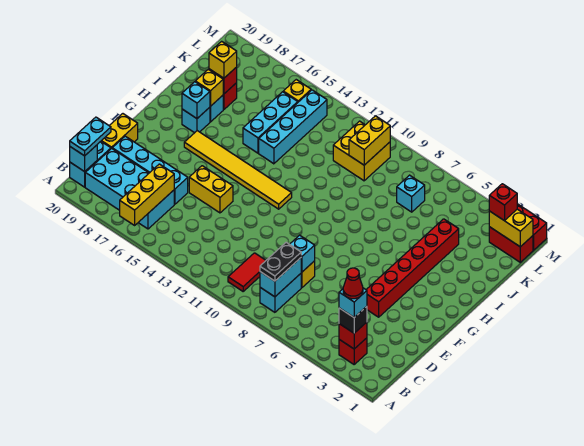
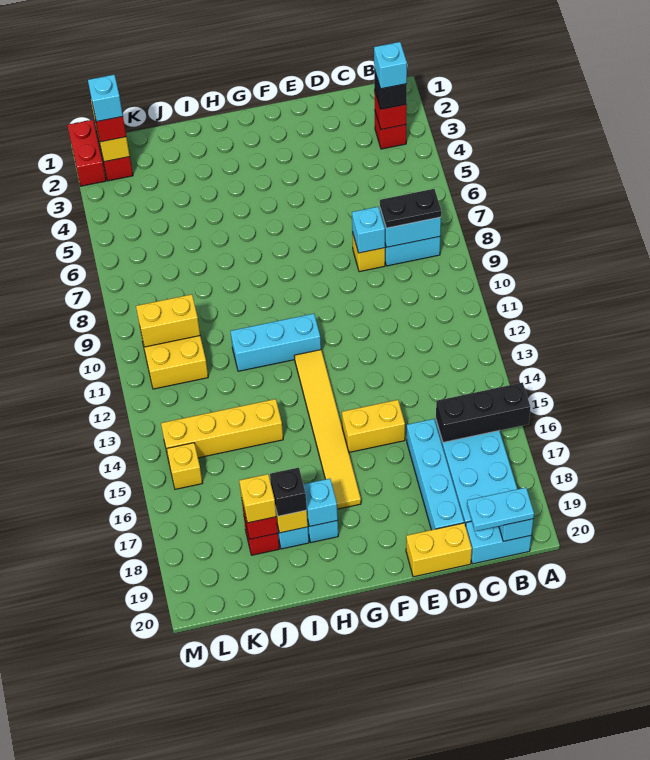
yellow brick A16:C16 level 2 -> black brick A16:C16 level 2
red cone B3 level 5 -> none
red tile B10:C10 level 1 -> none
red brick E4:J4 level 1 -> none
yellow brick E14:E15 level 1 -> yellow brick E15:F15 level 1
cyan brick I14:L14 level 1 -> yellow brick I14:L14 level 1
cyan brick I15:K15 level 1 -> cyan brick G11:I11 level 1
none -> black brick I18 level 3
cyan brick K7 level 1 -> cyan brick L2 level 4

